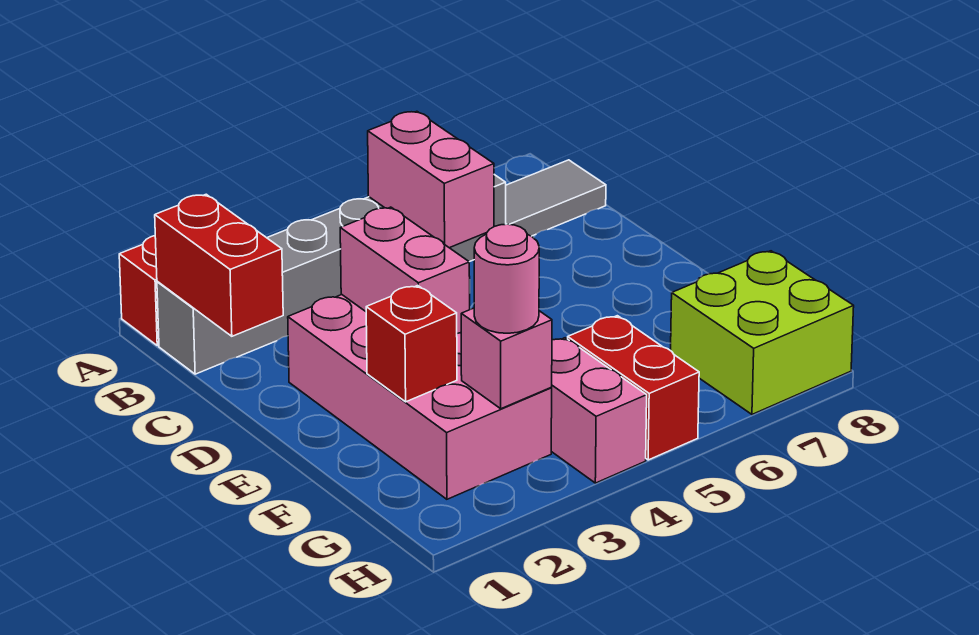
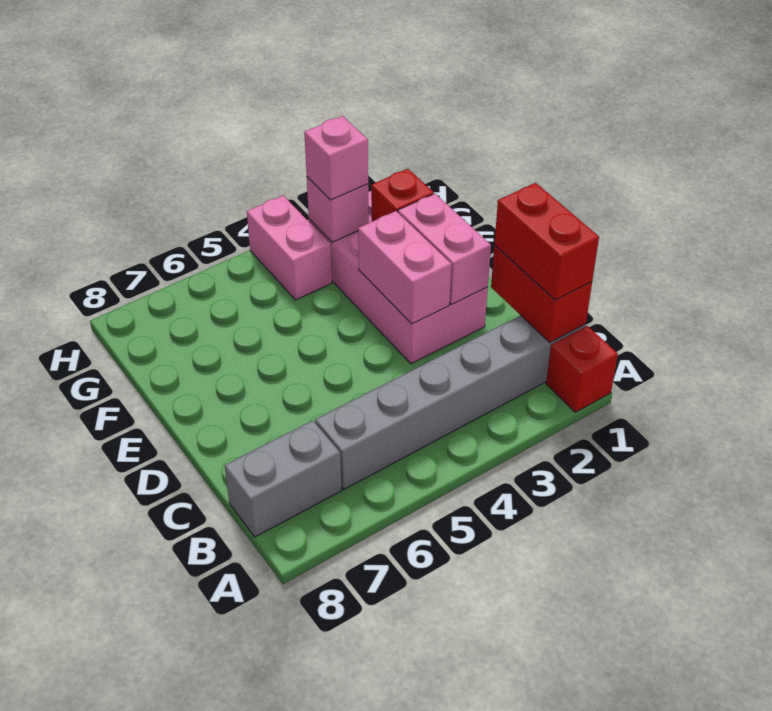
pink brick B5:C5 level 2 -> pink brick D2:E2 level 2
grey tile B7:B8 level 1 -> grey brick B7:B8 level 1
pink round brick G3 level 3 -> pink brick G3 level 3
red brick G5:H5 level 1 -> red brick B1:C1 level 3
lime brick G7:H8 level 1 -> none

